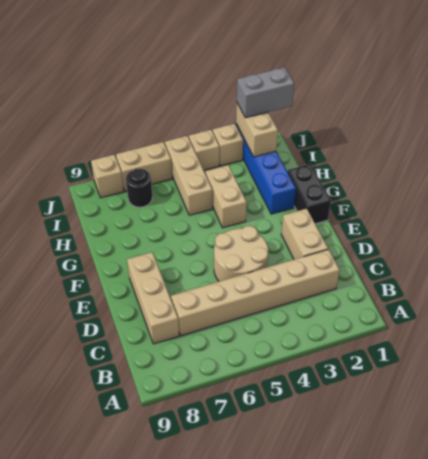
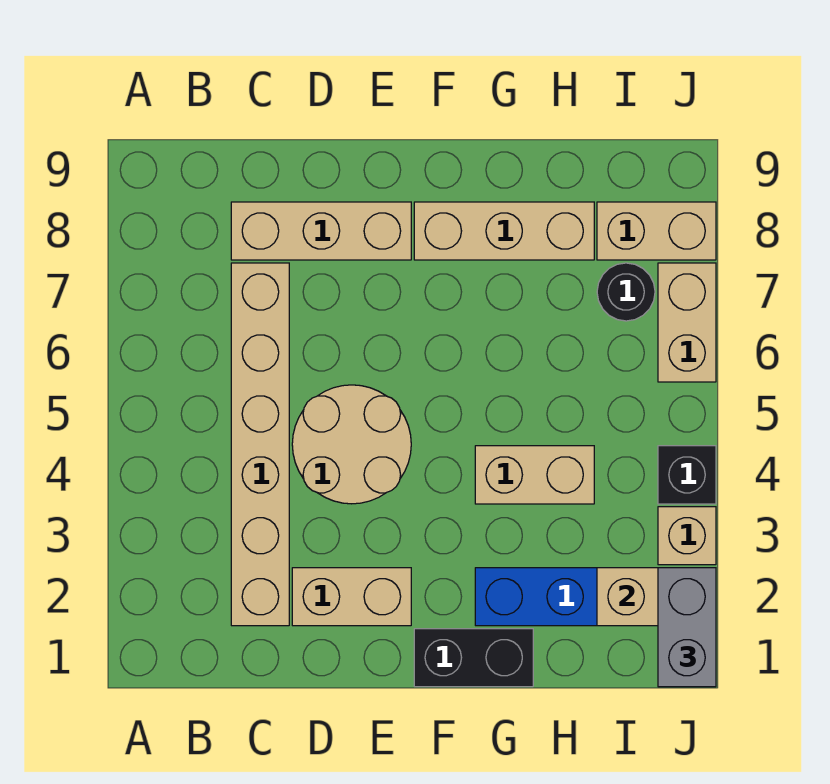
tan brick H5:J5 level 1 -> tan brick F8:H8 level 1
tan brick J4 level 1 -> black brick J4 level 1
tan brick J8 level 1 -> tan brick I8:J8 level 1

